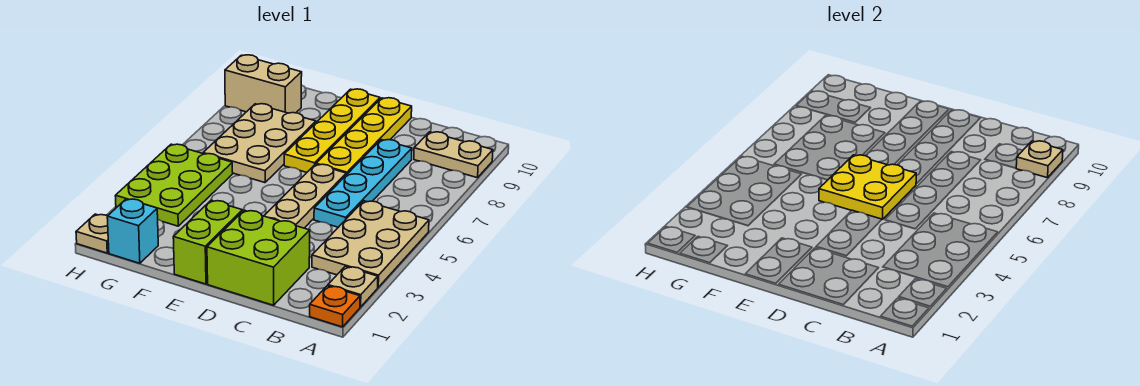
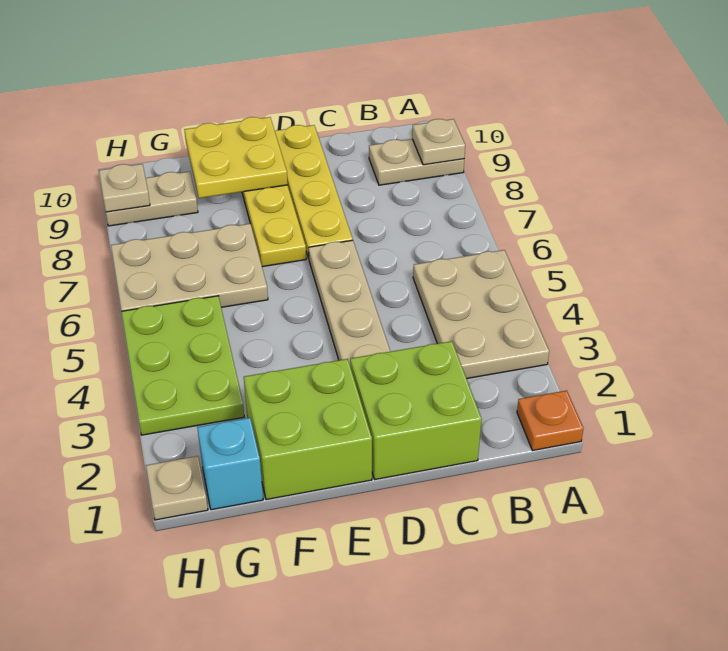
tan plate A2 level 1 -> tan plate H9 level 2
cyan plate C5:C8 level 1 -> none
yellow plate D5:E6 level 2 -> yellow plate E9:F10 level 2
lime brick E1:E2 level 1 -> lime brick E1:F2 level 1
tan plate F6:G8 level 1 -> tan plate F6:H7 level 1
tan brick G9:H9 level 1 -> tan plate G9:H9 level 1

